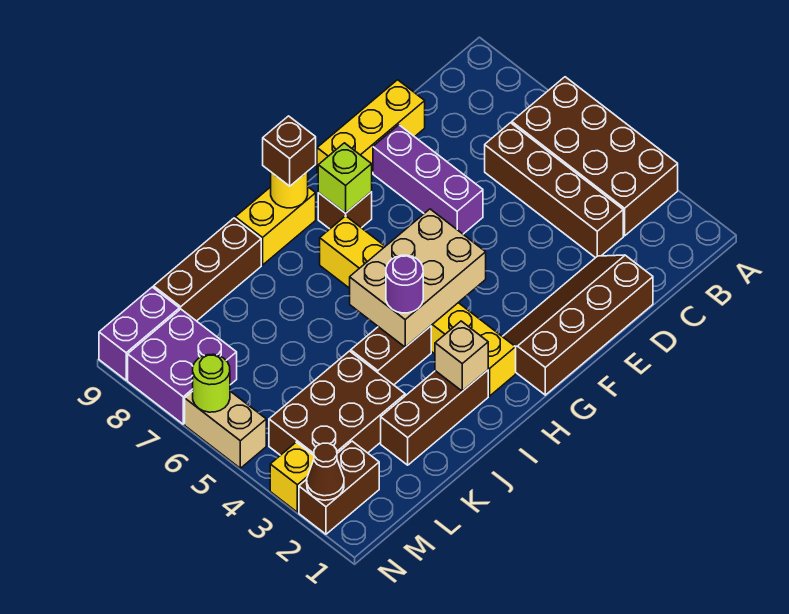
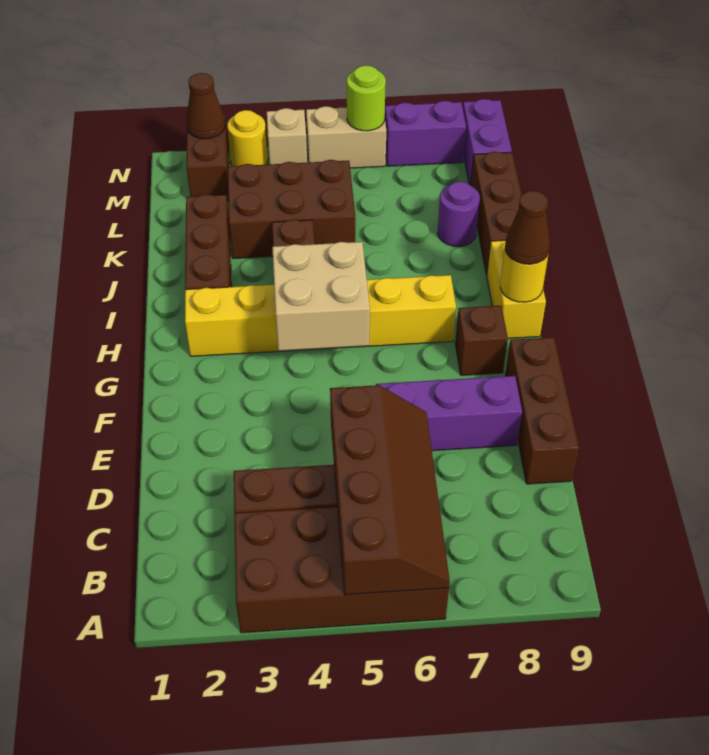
brown slope D1:G2 level 1 top 1 -> brown slope A5:D6 level 2 top 5
yellow brick D9:F9 level 1 -> brown brick D9:F9 level 1
tan brick G4:I5 level 2 -> tan brick G4:H5 level 2
lime brick G8 level 2 -> none
brown brick H9 level 3 -> brown cone H9 level 3
tan brick I2 level 2 -> tan brick N4 level 1
purple round brick I4 level 3 -> purple round brick K8 level 1
brown brick K3:M4 level 1 -> brown brick K3:L5 level 1
purple brick M7:N8 level 1 -> purple brick N7:N8 level 1
yellow brick N3 level 1 -> yellow round brick N3 level 1

